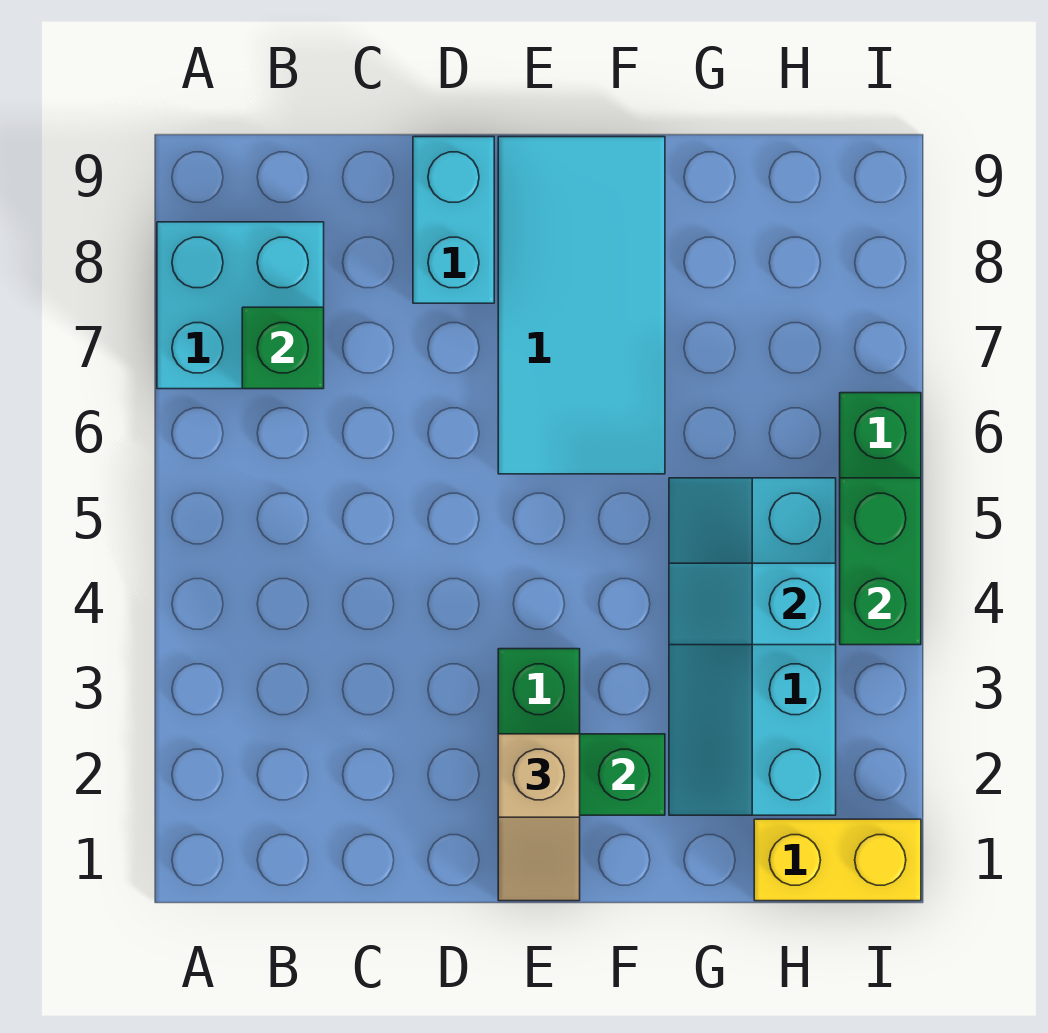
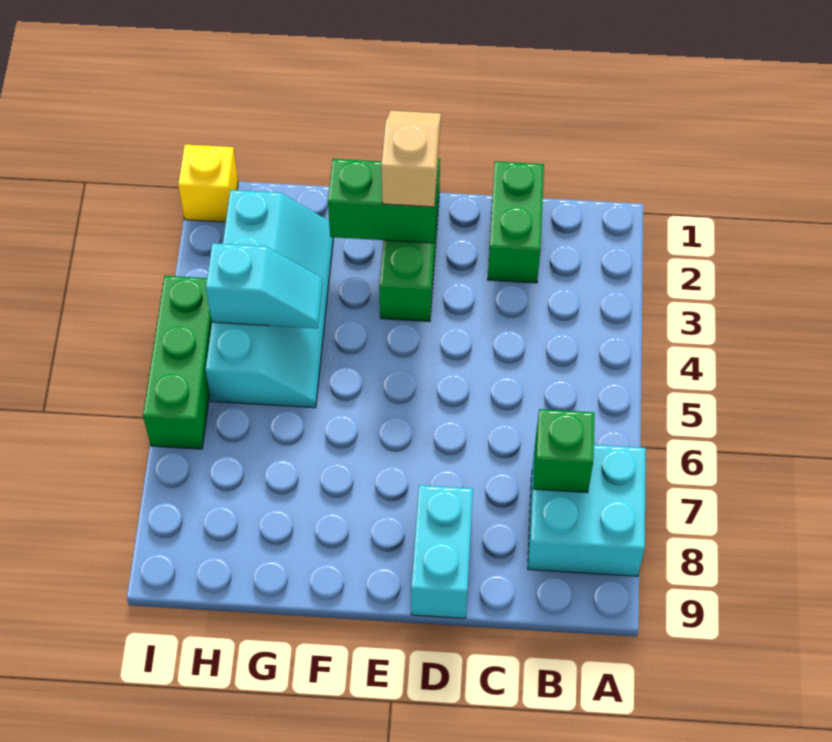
cyan tile E6:F9 level 1 -> none
yellow brick H1:I1 level 1 -> yellow brick I1 level 1
green brick I4:I5 level 2 -> green brick C1:C2 level 1

